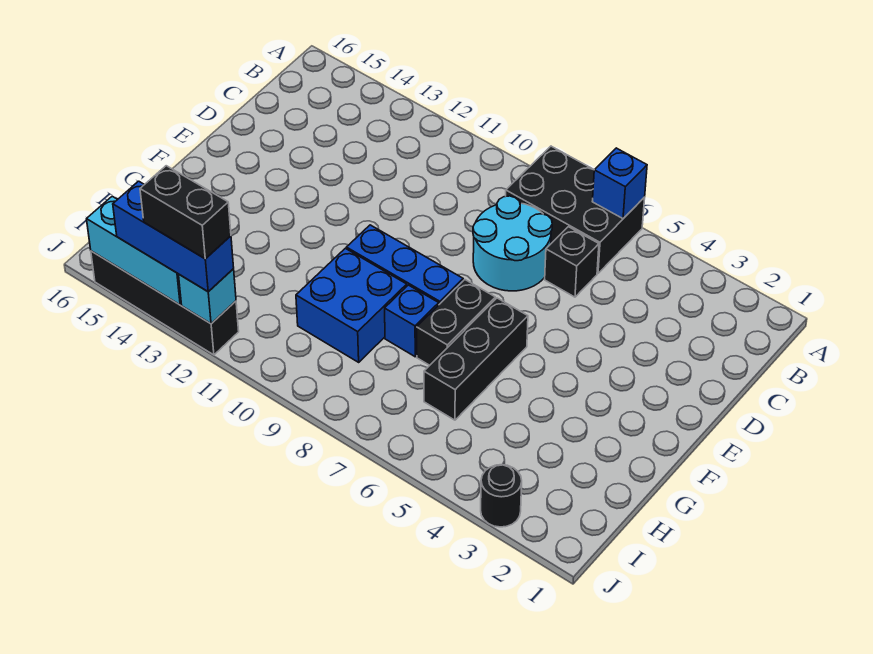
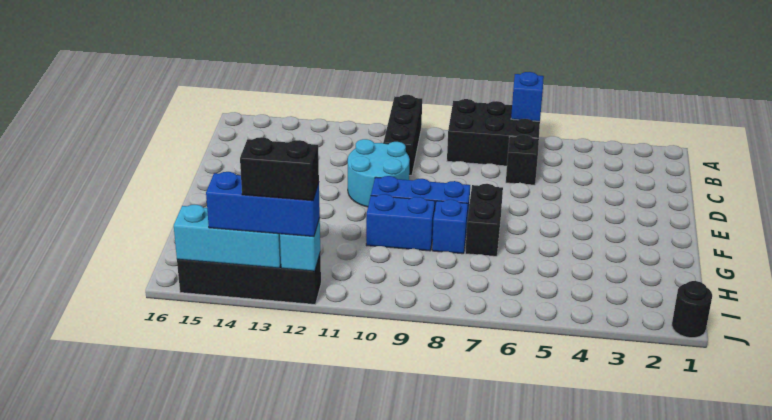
cyan round brick C7:D8 level 1 -> cyan round brick D10:E11 level 1
black brick F6:H6 level 1 -> black brick A10:C10 level 1
blue brick G9:H10 level 1 -> blue brick G9:G10 level 1
black round brick J3 level 1 -> black round brick J1 level 1

